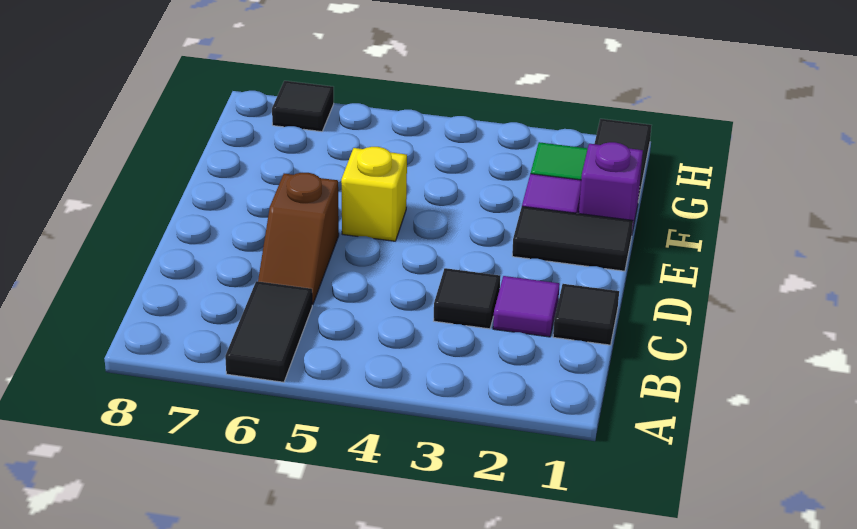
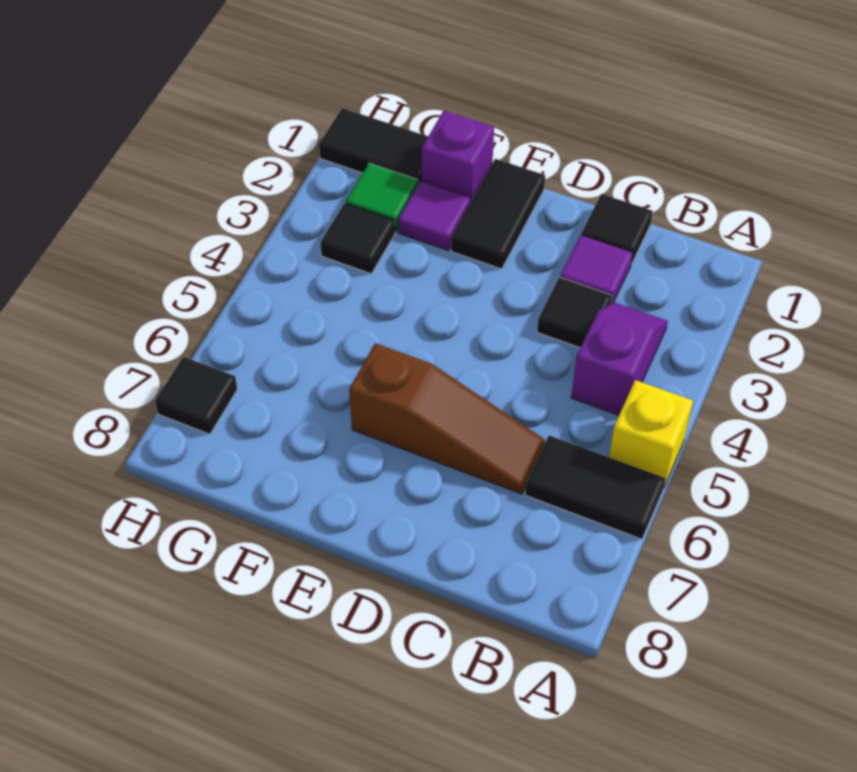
none -> purple slope B3:B4 level 1 top 4
brown slope C6:D6 level 1 top D -> brown slope C6:E6 level 1 top E
yellow brick E5 level 1 -> yellow brick A5 level 1
none -> black tile G3 level 1

